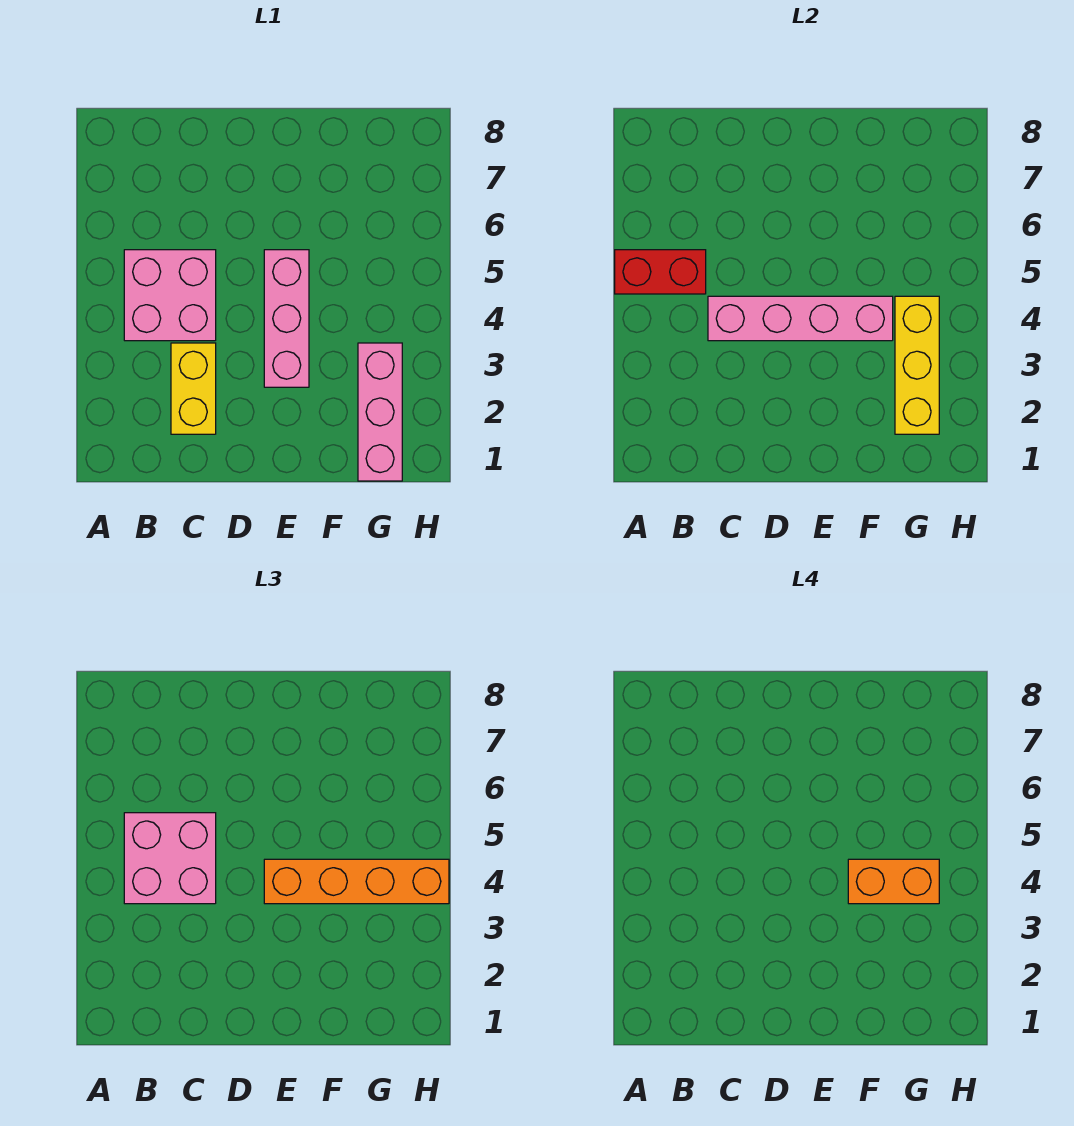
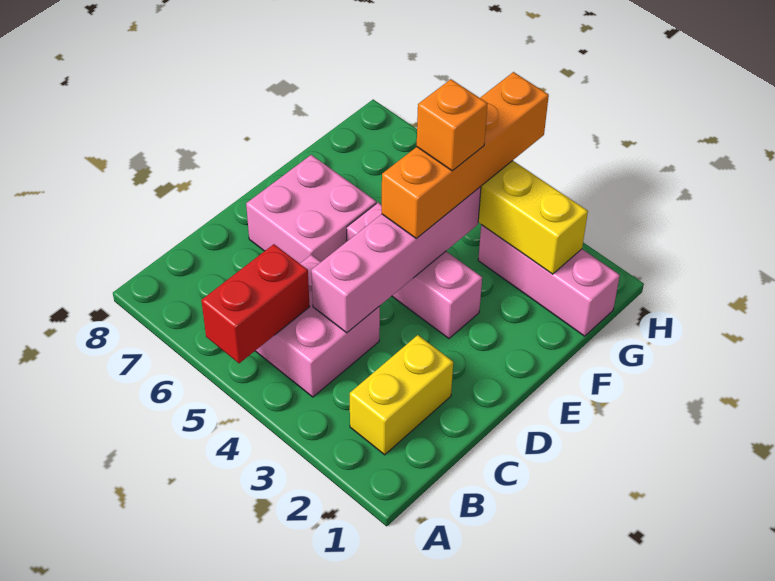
pink brick B4:C5 level 3 -> pink brick D6:E7 level 1
yellow brick C2:C3 level 1 -> yellow brick B2:C2 level 1
orange brick F4:G4 level 4 -> orange brick F4 level 4

